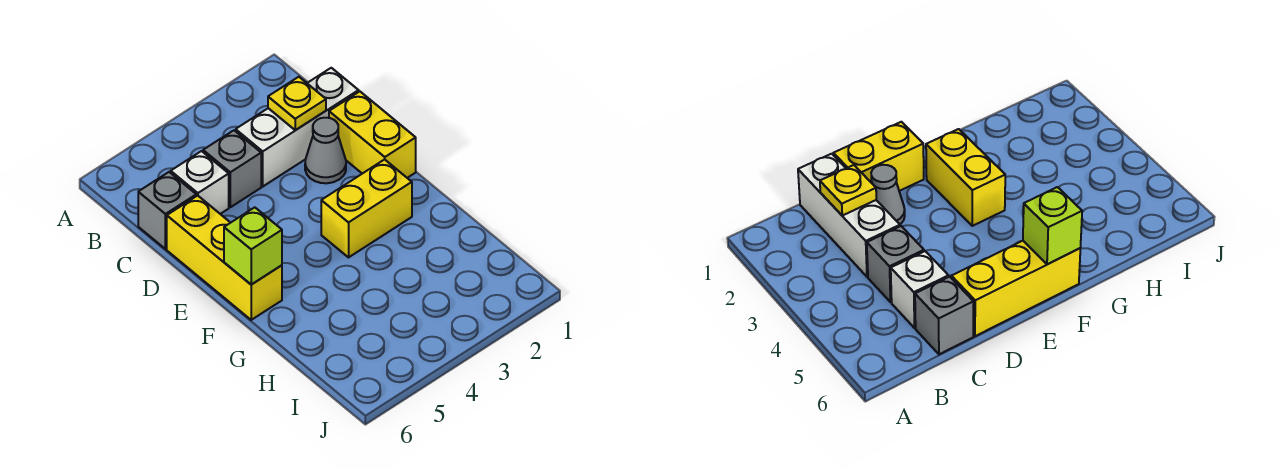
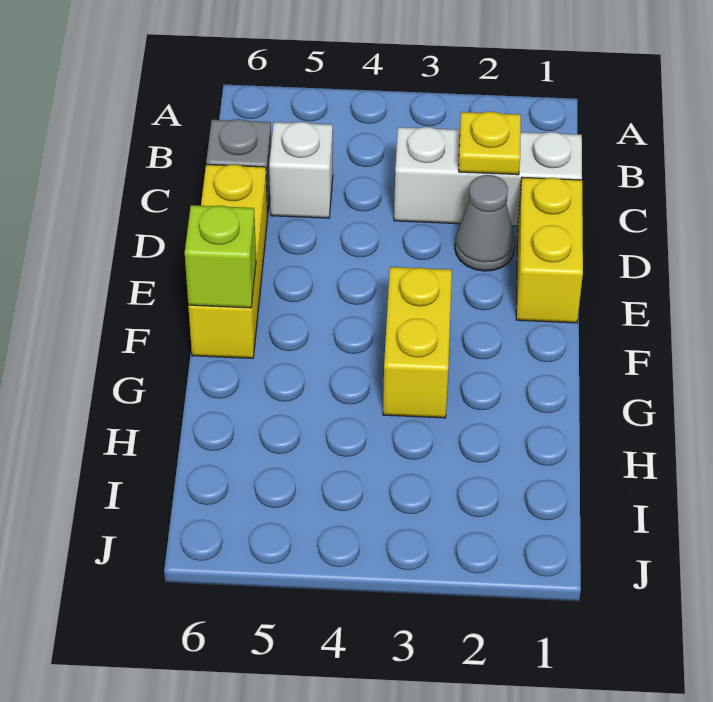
grey brick C4 level 1 -> none
yellow brick F2:F3 level 1 -> yellow brick F3:G3 level 1

